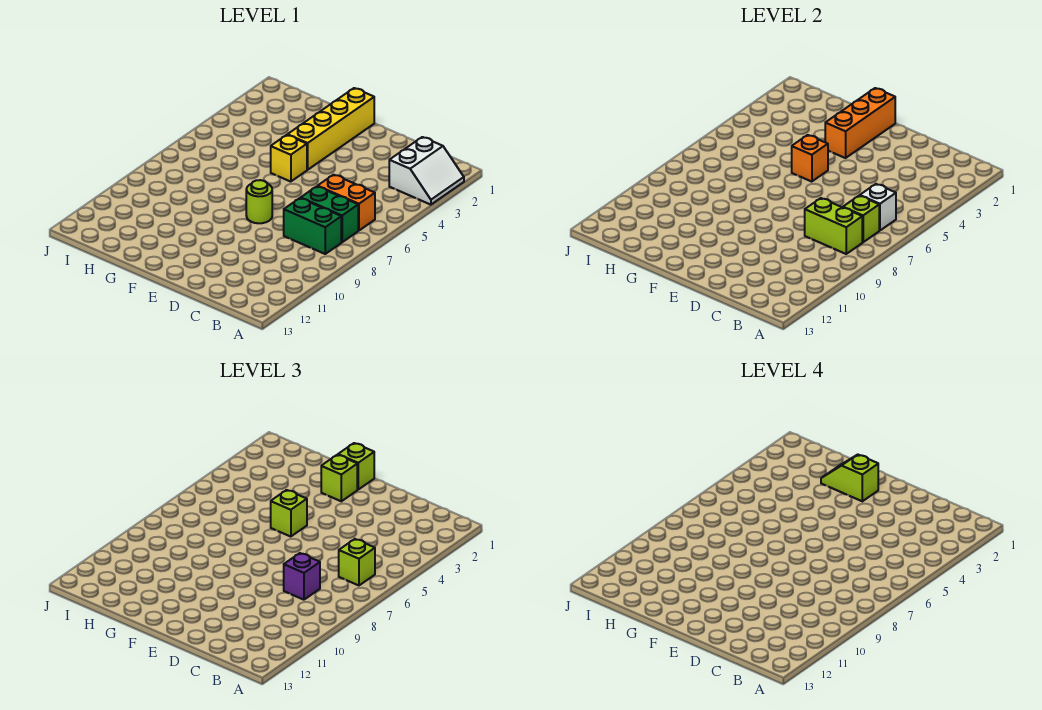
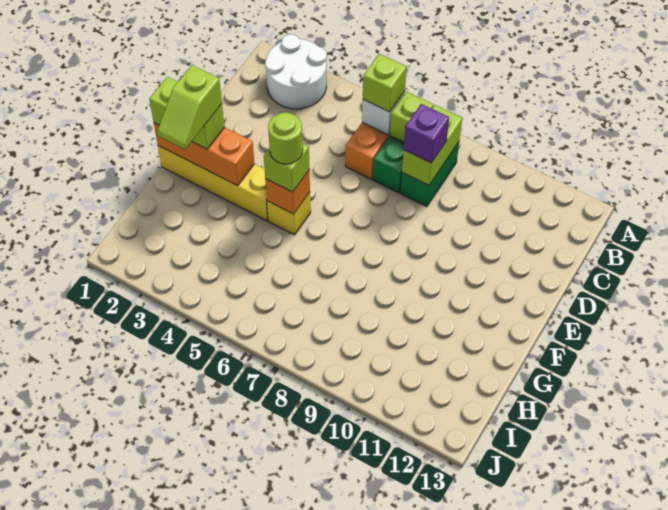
white slope A2:B3 level 1 top B -> white round brick A2:B3 level 1
lime round brick E8 level 1 -> lime round brick F5 level 4

